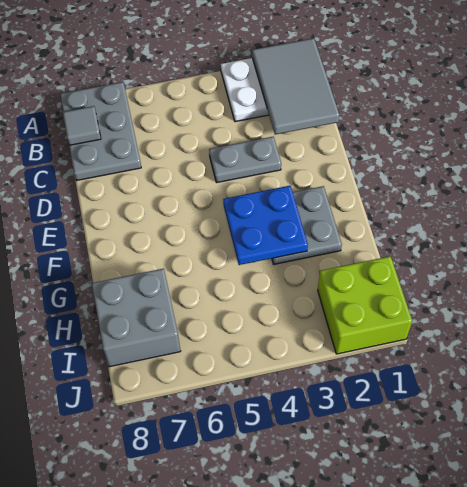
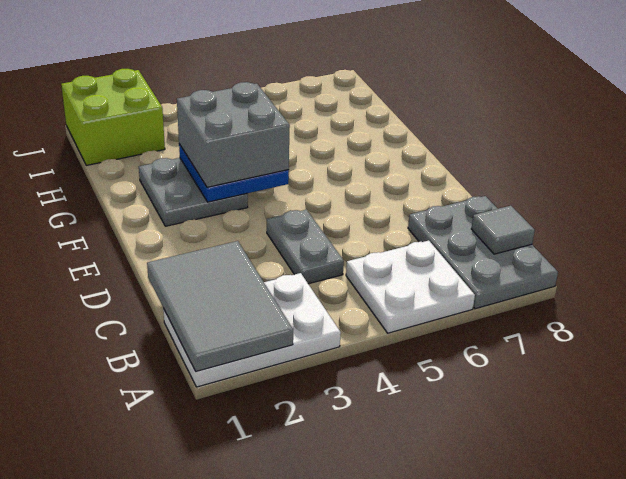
none -> white plate A5:B6 level 1
grey plate D3:D4 level 1 -> grey plate C4:D4 level 1
grey brick H7:I8 level 1 -> grey brick F3:G4 level 3

